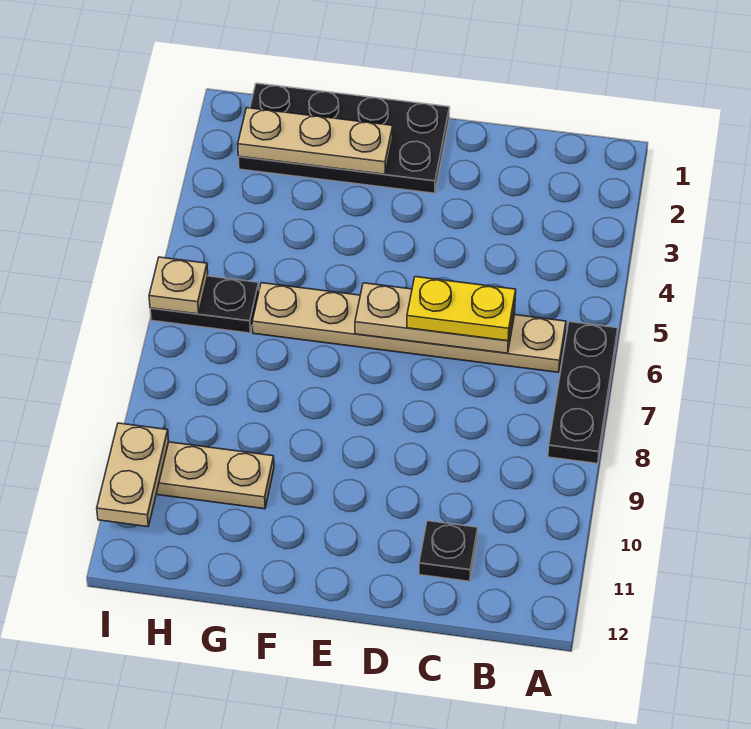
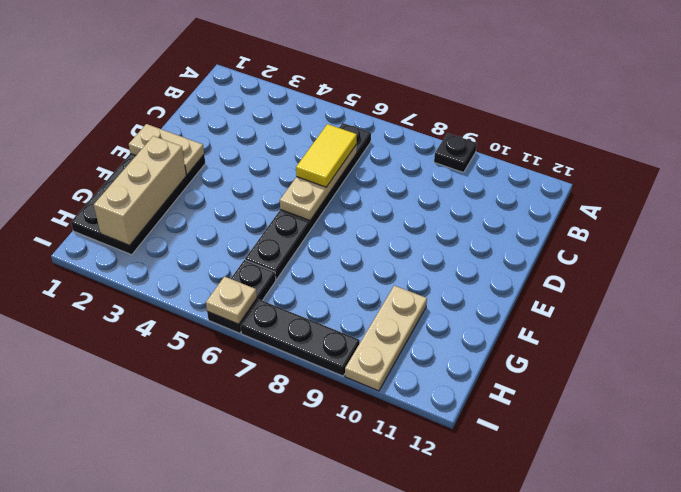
black plate A6:A8 level 1 -> black plate I7:I9 level 1
tan plate B6:G6 level 1 -> black plate B6:G6 level 1
yellow plate C6:D6 level 3 -> yellow tile C6:D6 level 3
black plate C11 level 1 -> black plate A9 level 1
tan plate F2:H2 level 2 -> tan brick F2:H2 level 2
tan plate I10:I11 level 2 -> tan plate E1:E2 level 2

